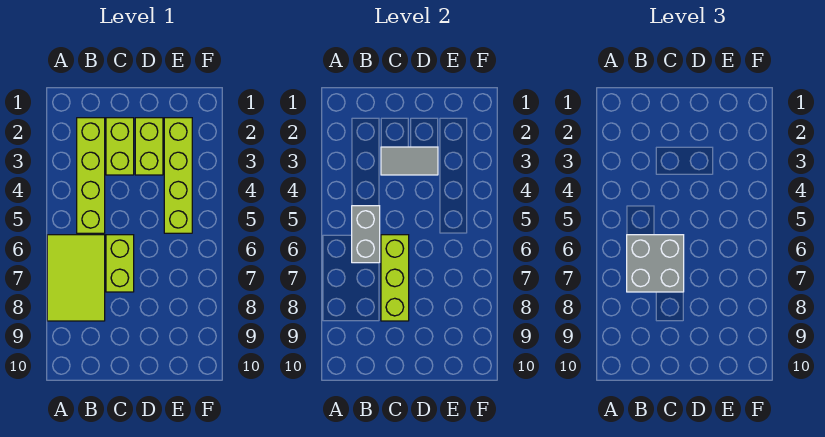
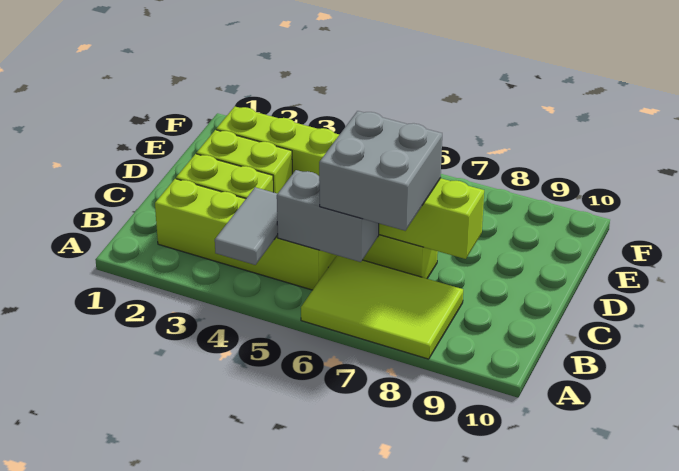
grey tile C3:D3 level 2 -> grey tile A4:B4 level 2

